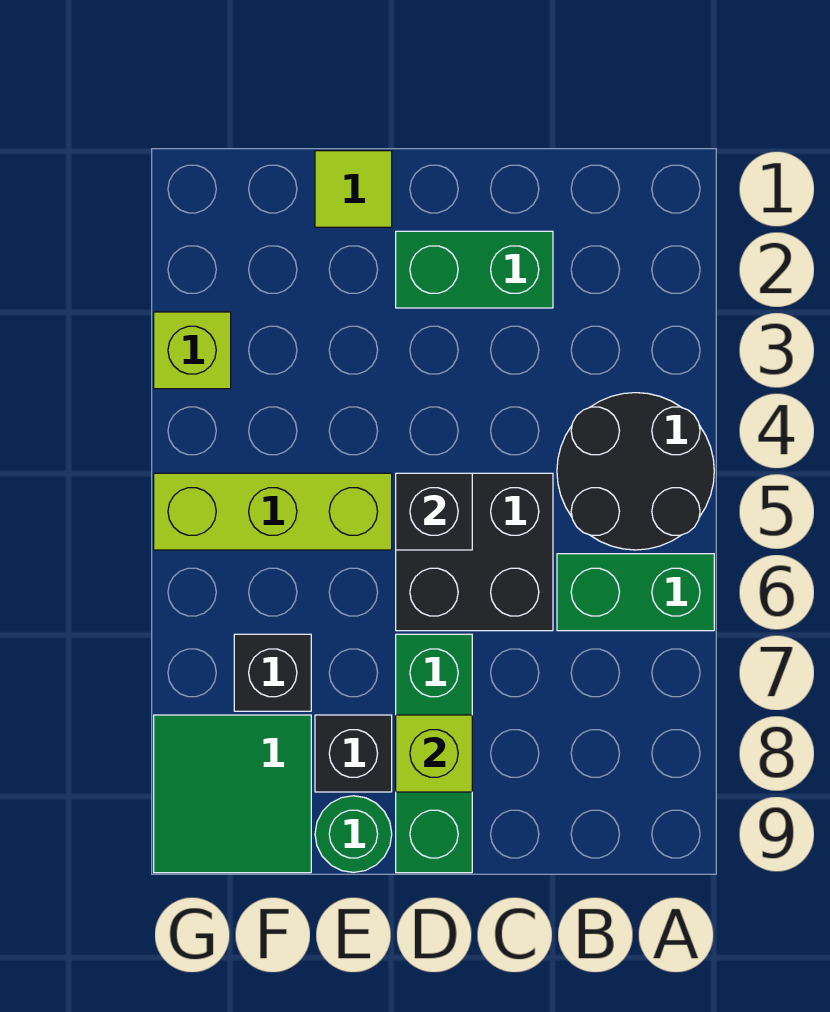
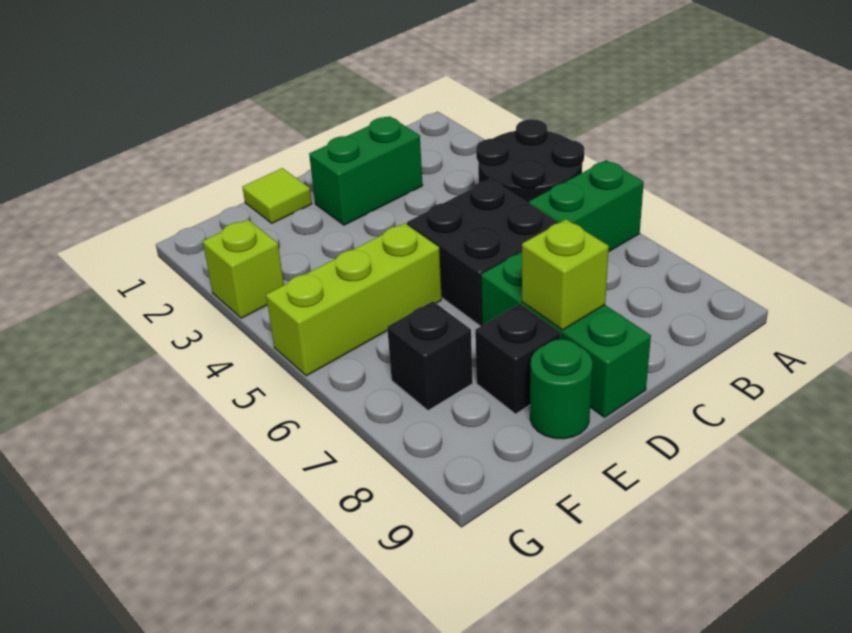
black brick D5 level 2 -> none
green tile F8:G9 level 1 -> none

